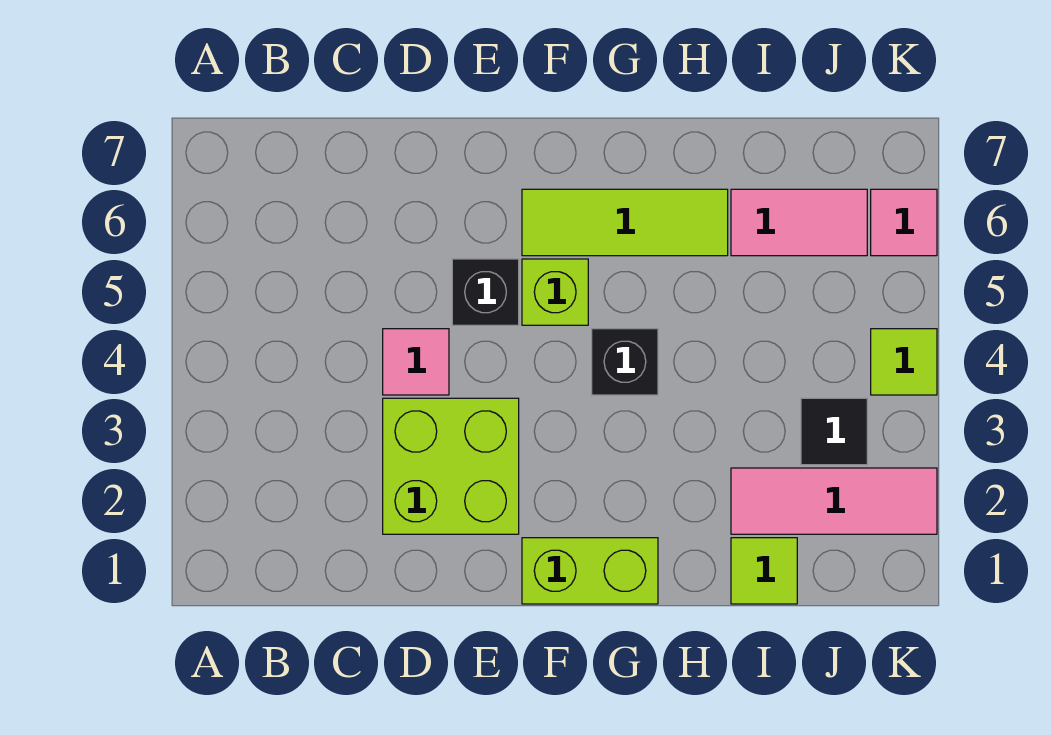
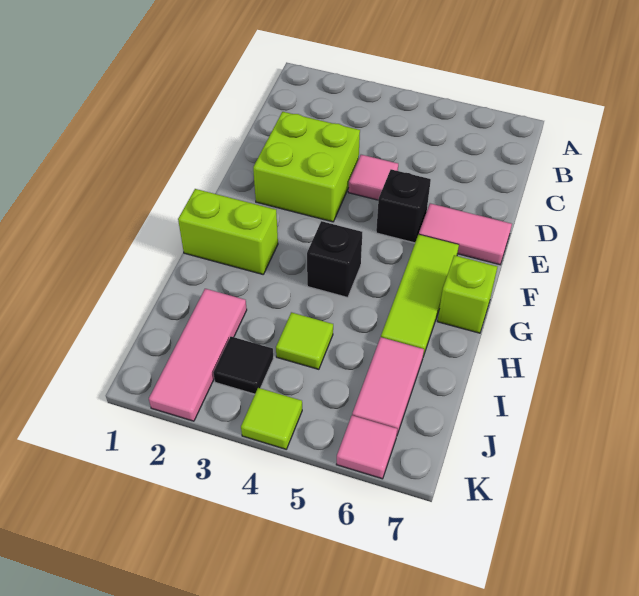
none -> pink tile E6:E7 level 1
lime brick F1:G1 level 1 -> lime brick G1:G2 level 1
lime brick F5 level 1 -> lime brick G7 level 1
lime tile I1 level 1 -> lime tile I4 level 1

